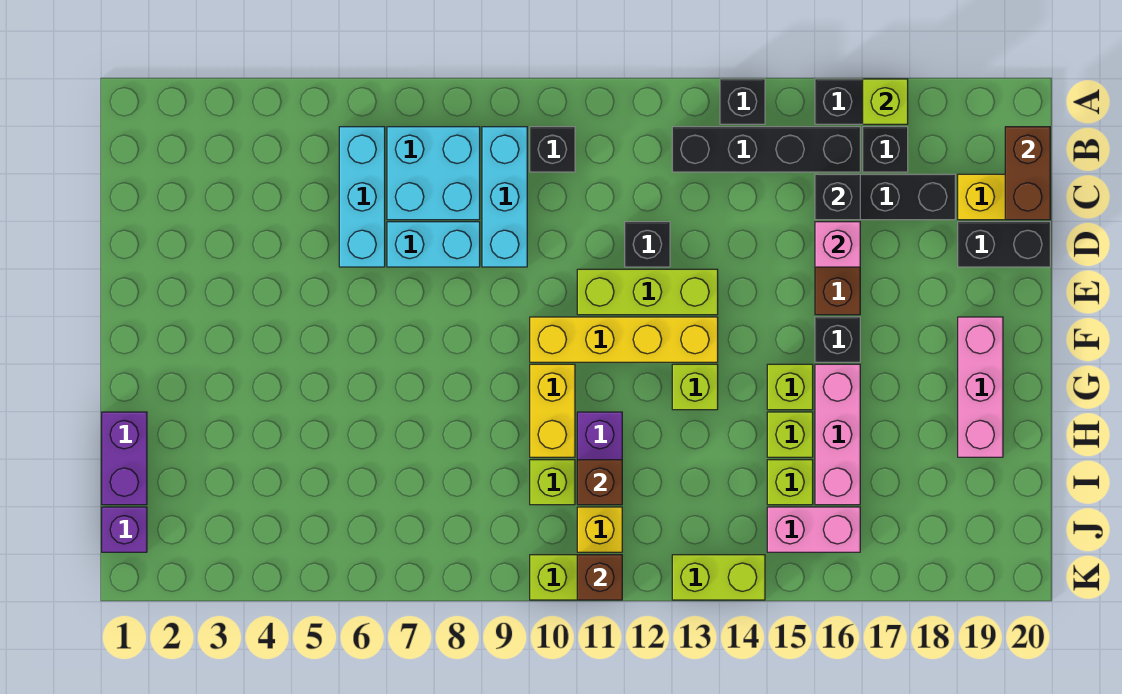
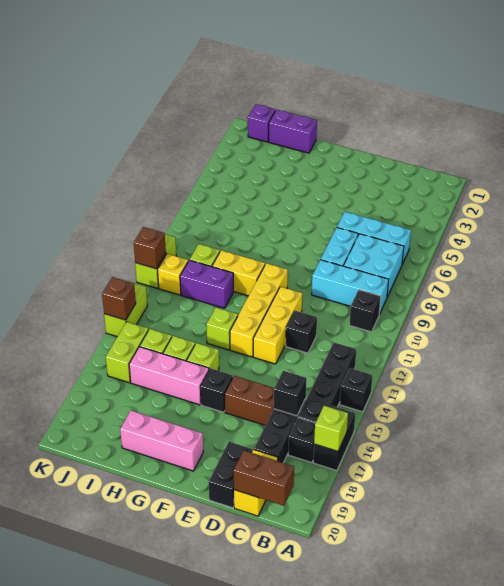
pink brick D16 level 2 -> none
lime brick E11:E13 level 1 -> yellow brick E11:E13 level 1
brown brick I11 level 2 -> brown brick K14 level 2
pink brick J15:J16 level 1 -> lime brick J15:J16 level 1

